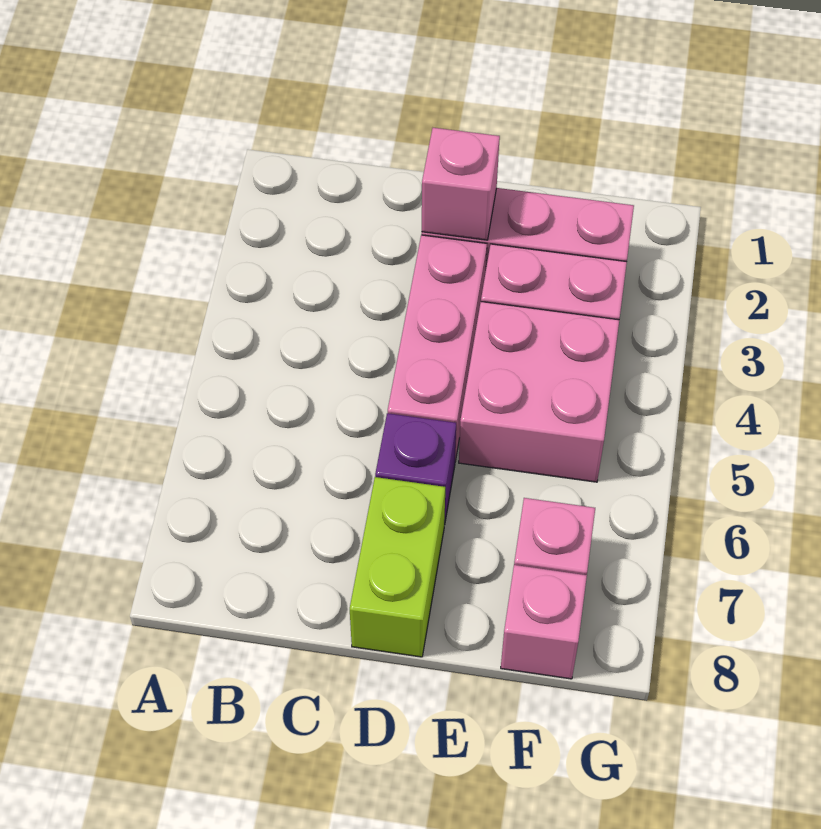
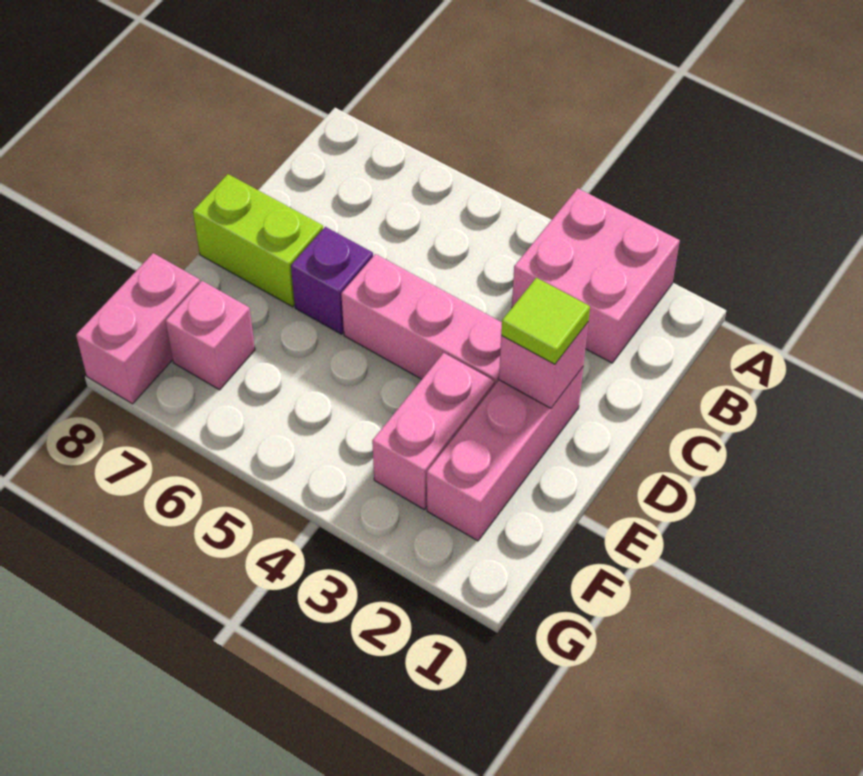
none -> lime tile D2 level 3
pink brick E4:F5 level 1 -> pink brick A2:B3 level 1
pink brick F8 level 1 -> pink brick F8:G8 level 1

